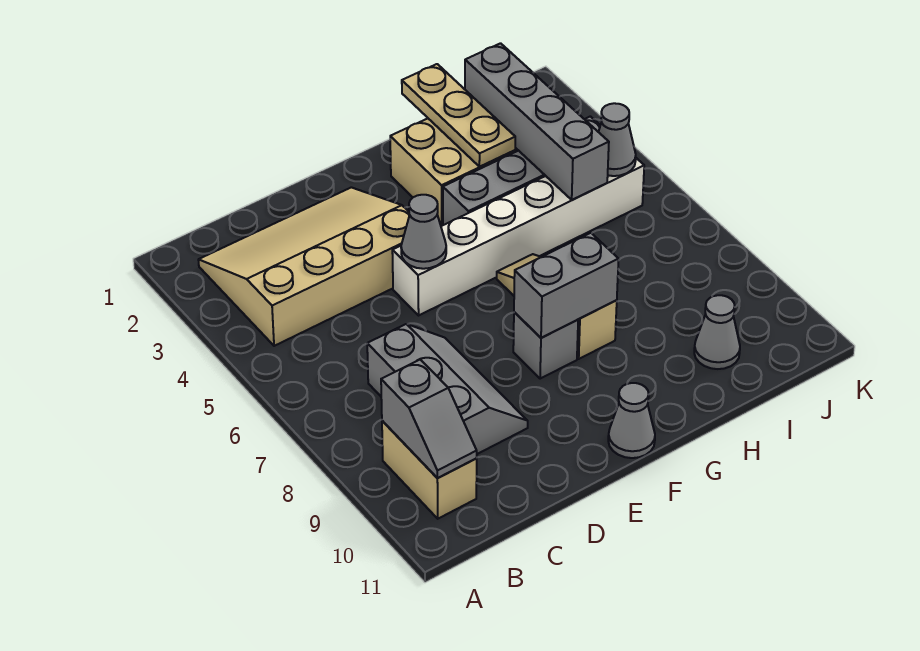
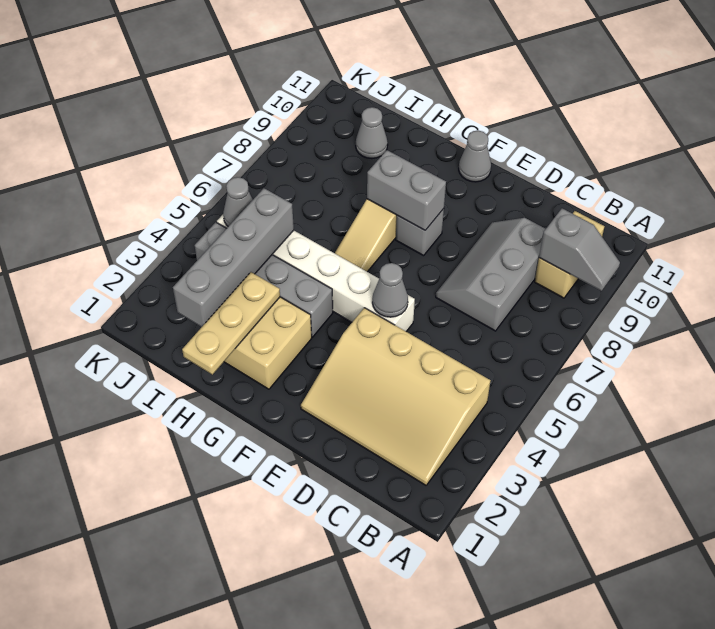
grey slope B9:B10 level 2 top 9 -> grey slope A9:B9 level 2 top B

